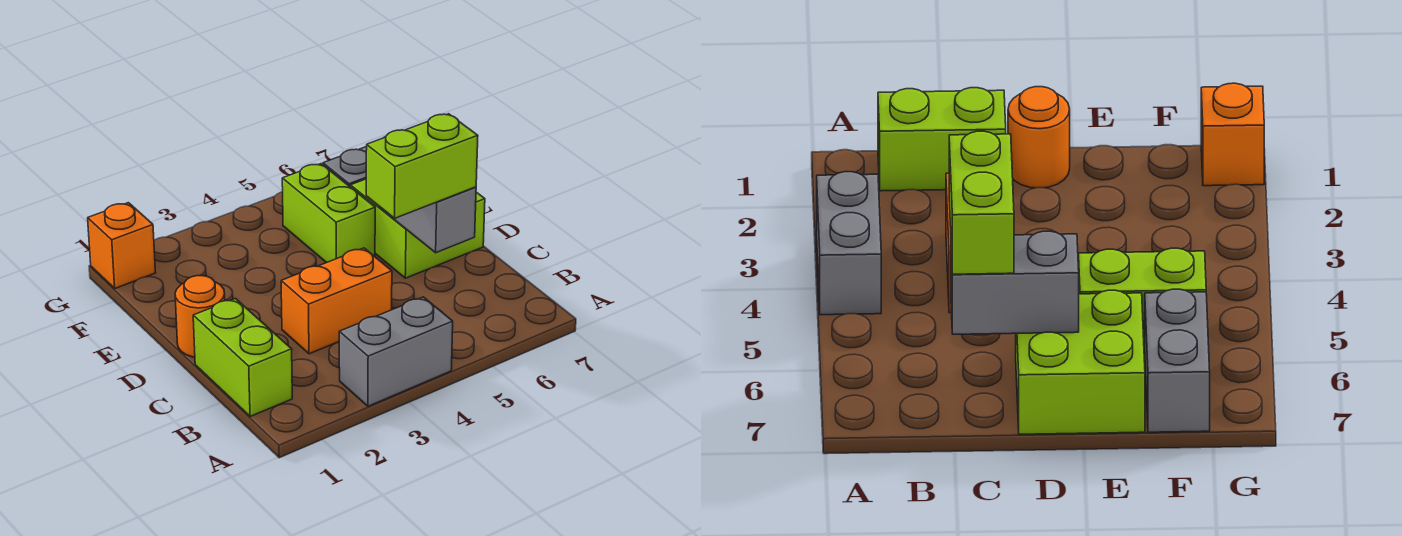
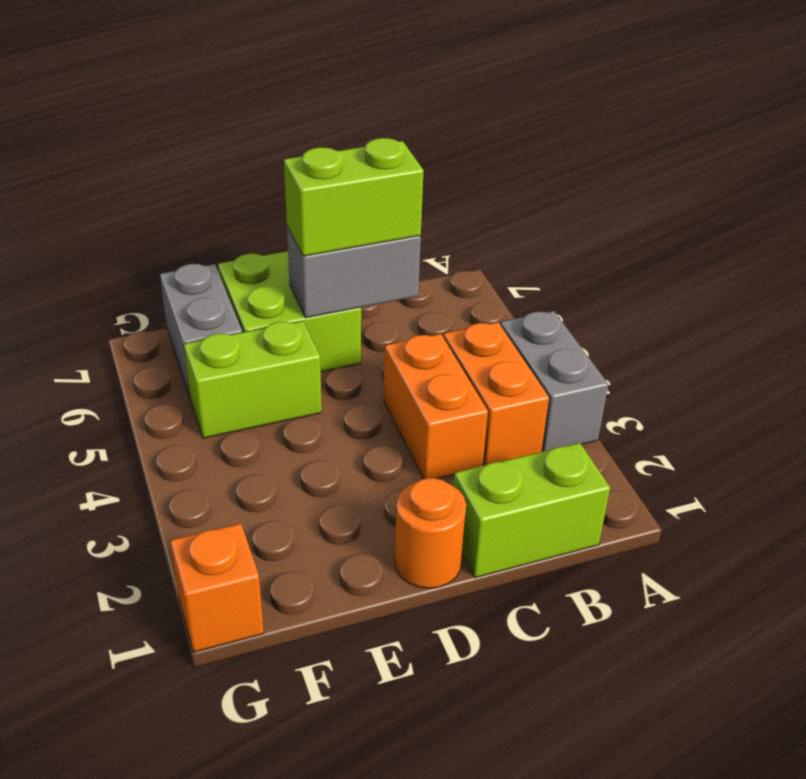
none -> orange brick B3:B4 level 1
lime brick C5:C6 level 3 -> lime brick C6:D6 level 3

